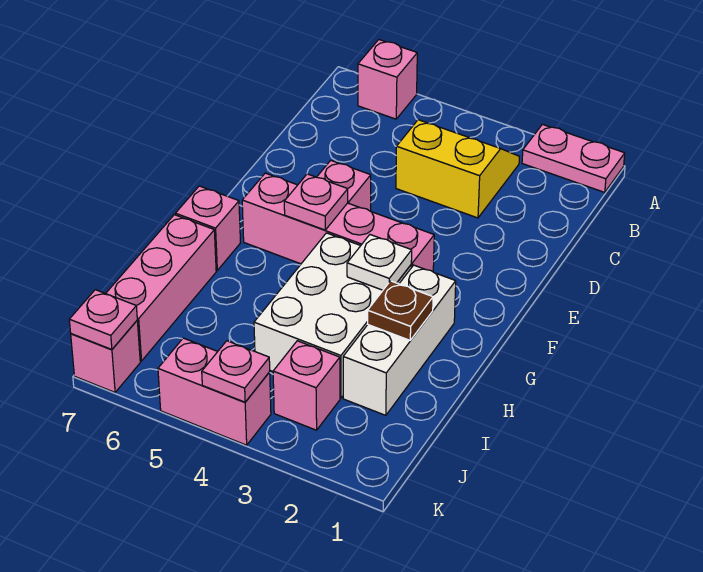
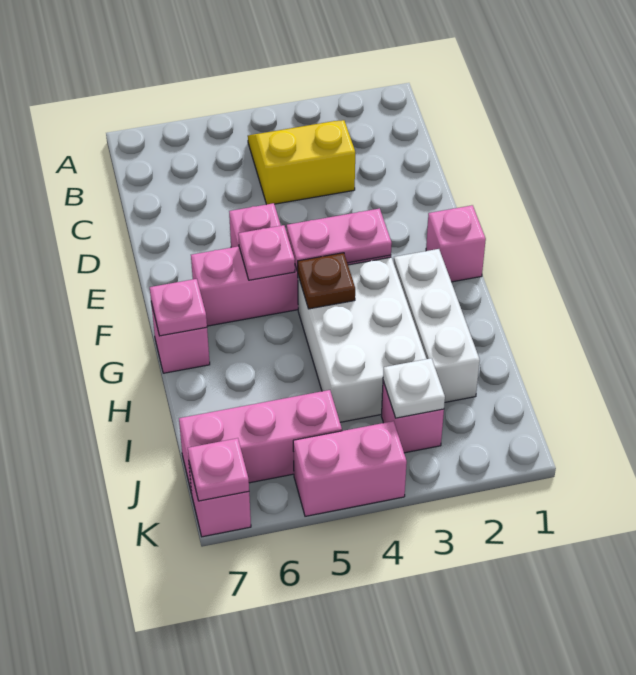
pink plate A1:A2 level 1 -> pink plate F3:F4 level 2
pink brick A6 level 1 -> pink brick F1 level 1
white plate G3 level 2 -> white plate J3 level 2
brown plate H2 level 2 -> brown plate G4 level 2
pink brick H7:J7 level 1 -> pink brick J5:J7 level 1
pink plate K4 level 2 -> pink plate G7 level 2

